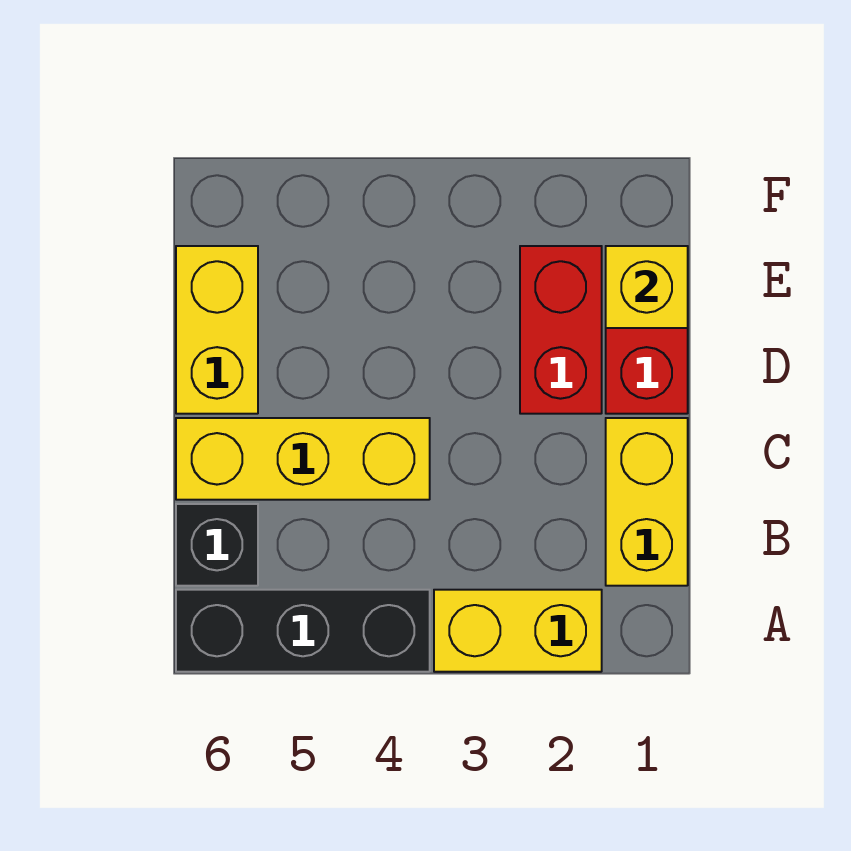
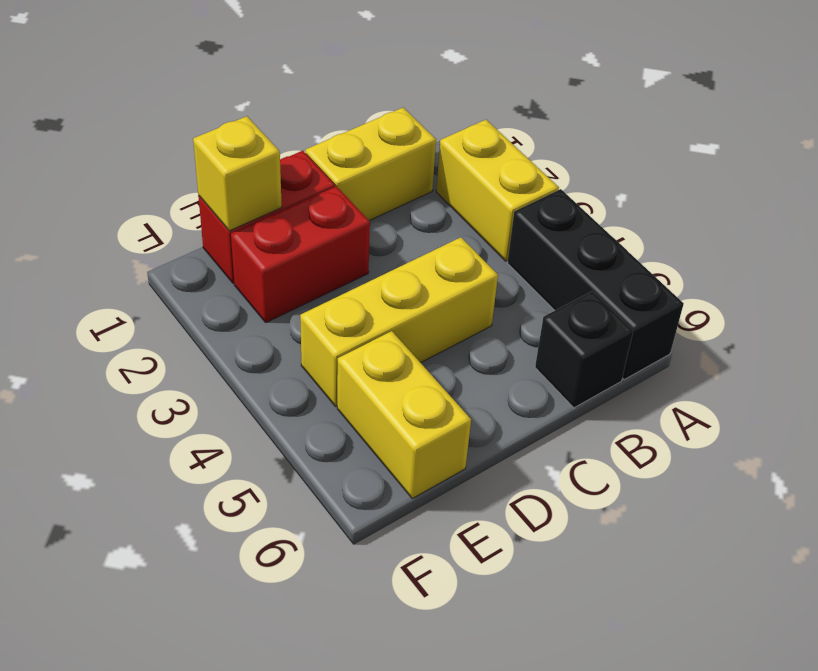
yellow brick C4:C6 level 1 -> yellow brick C4:E4 level 1
yellow brick D6:E6 level 1 -> yellow brick E5:E6 level 1

